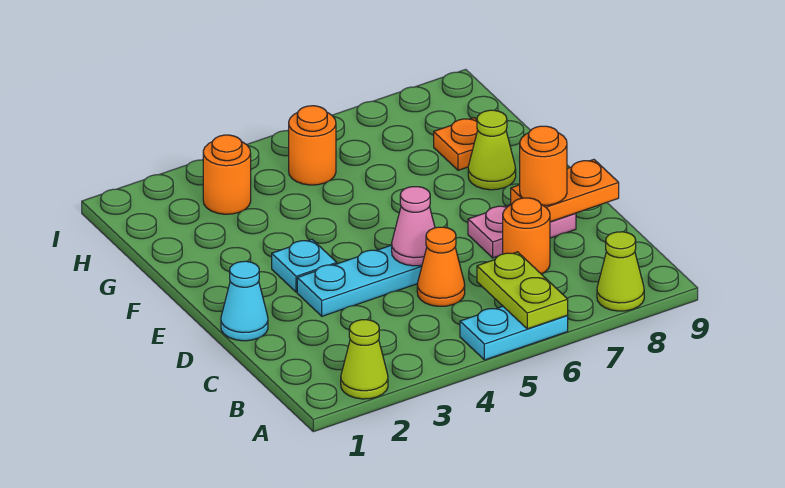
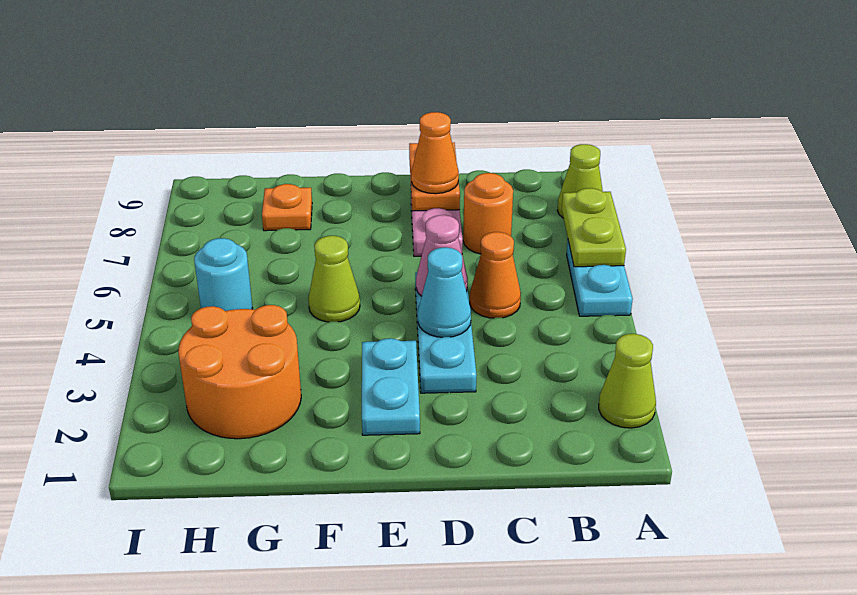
lime plate A6:B6 level 2 -> lime plate A6:A7 level 2
cyan cone D1 level 1 -> cyan cone D4 level 2
orange round brick D8 level 3 -> orange cone D8 level 3
cyan plate E3 level 1 -> cyan plate E2:E3 level 1
lime cone F8 level 1 -> lime cone F5 level 1
orange round brick H3 level 1 -> orange round brick G2:H3 level 1
orange round brick H5 level 1 -> cyan round brick H5 level 1

